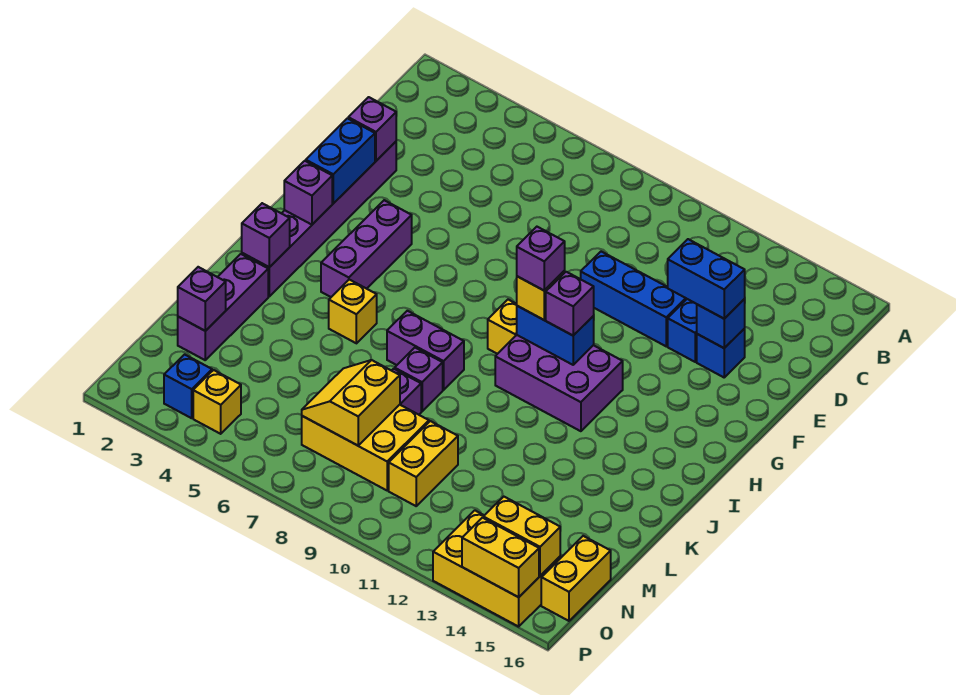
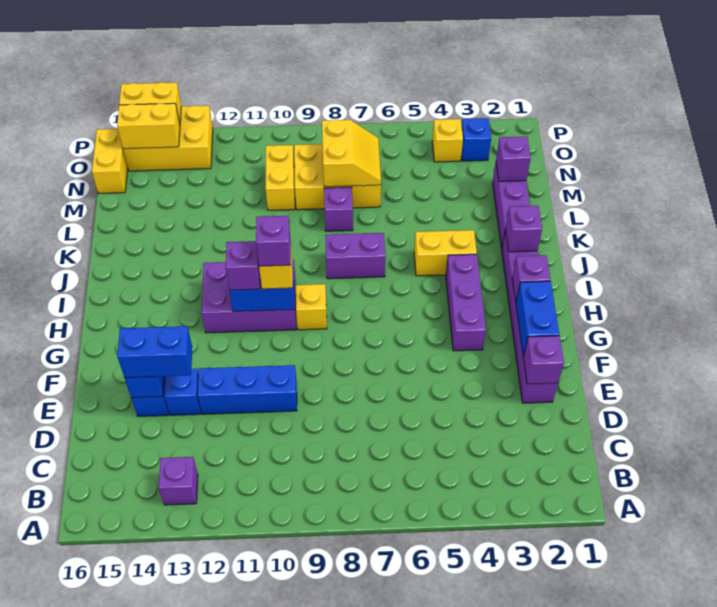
yellow brick J5 level 1 -> yellow brick J4:J5 level 1
purple brick K8 level 1 -> purple brick B13 level 1

